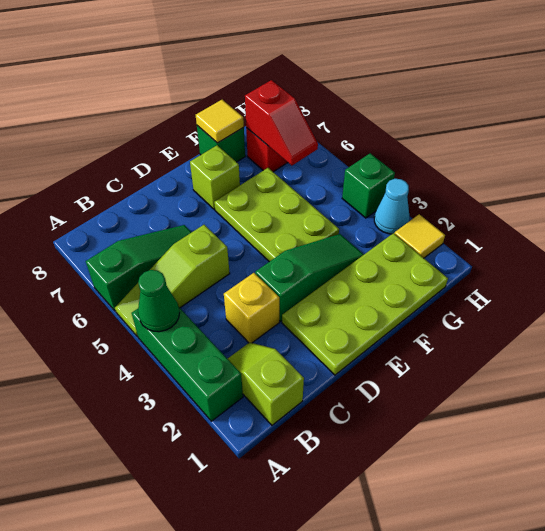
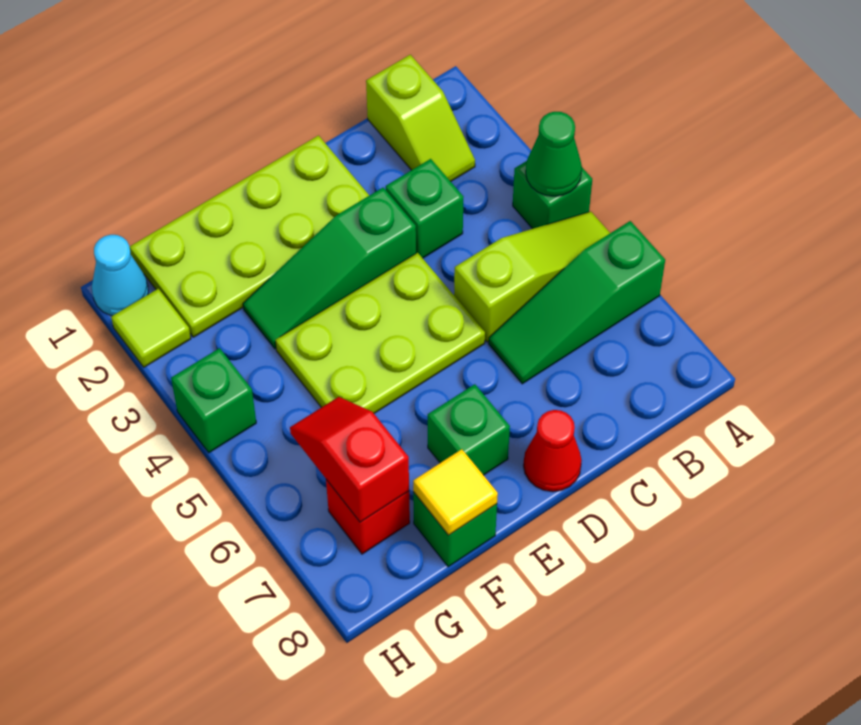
green brick A2:A4 level 1 -> green brick A4 level 1
yellow brick C3 level 1 -> green brick C3 level 1
none -> red cone D8 level 1
lime plate E4:F6 level 1 -> lime plate D4:F5 level 1
lime brick E7 level 1 -> green brick E7 level 1
yellow tile H2 level 1 -> lime tile H2 level 1
cyan cone H3 level 1 -> cyan cone H1 level 1

